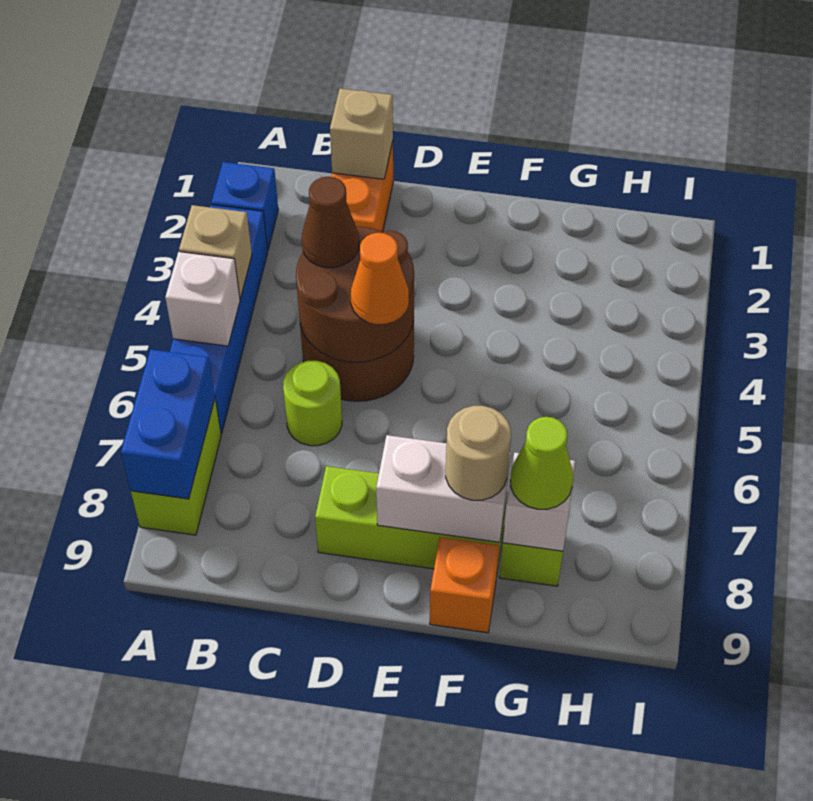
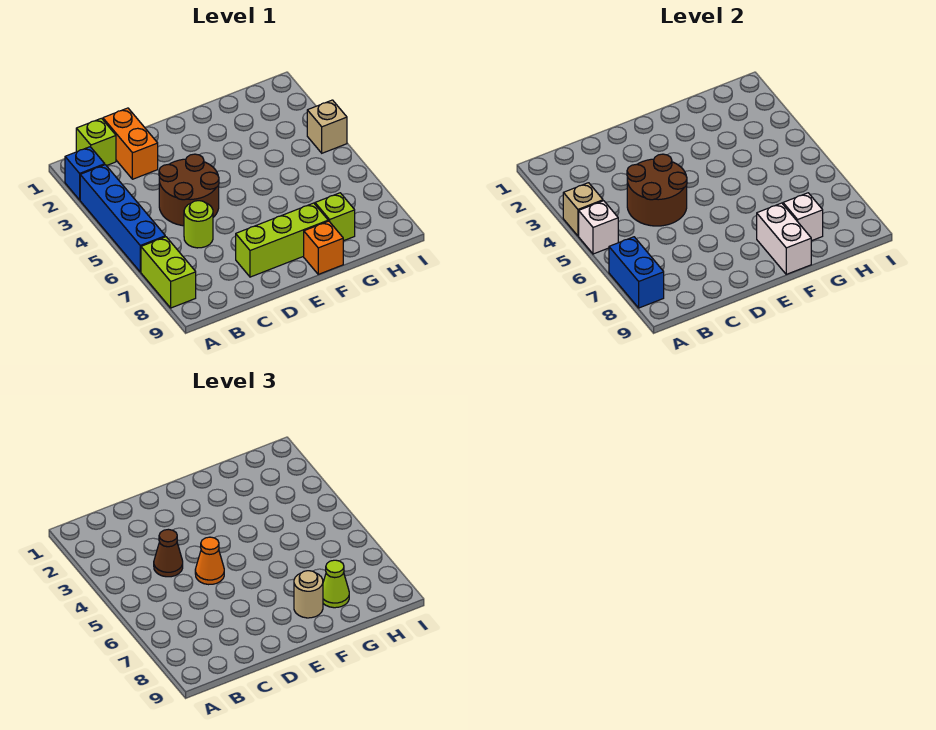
none -> lime brick B1 level 1
tan brick C1 level 2 -> tan brick I4 level 1
white brick E8:F8 level 2 -> white brick F8:F9 level 2

